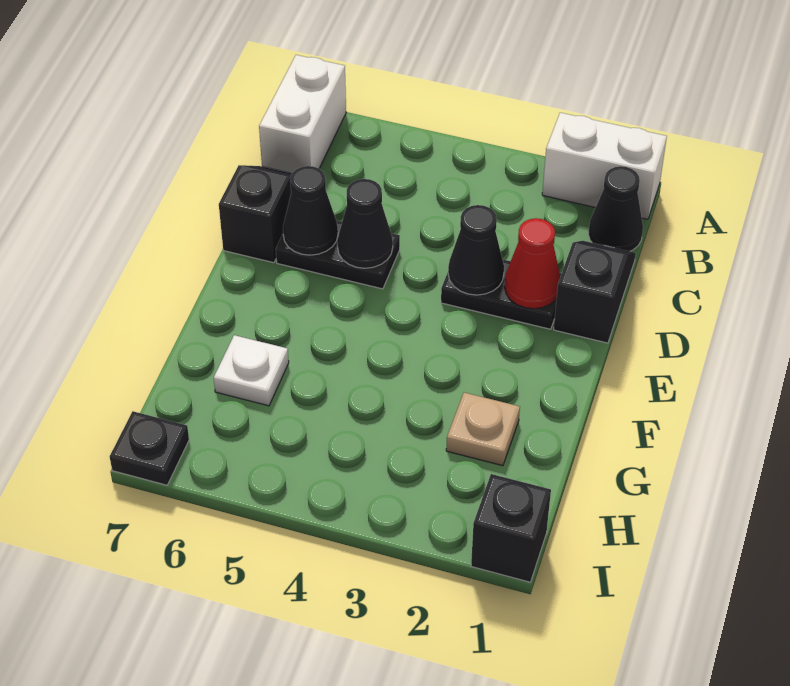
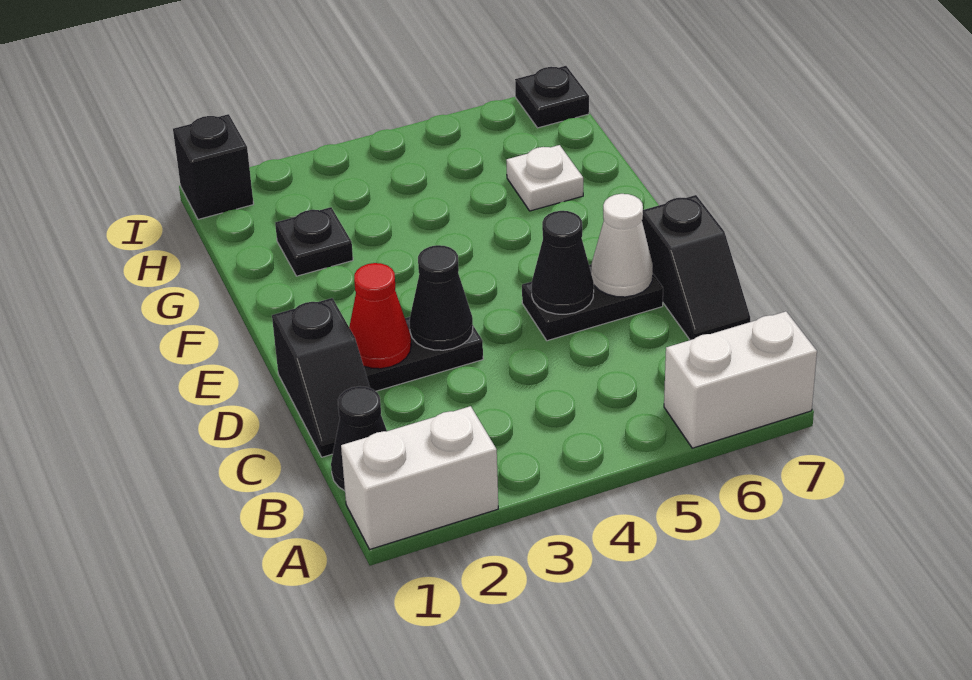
white brick A7:B7 level 1 -> white brick A6:A7 level 1
black cone D6 level 2 -> white cone D6 level 2
tan plate G2 level 1 -> black plate G2 level 1

